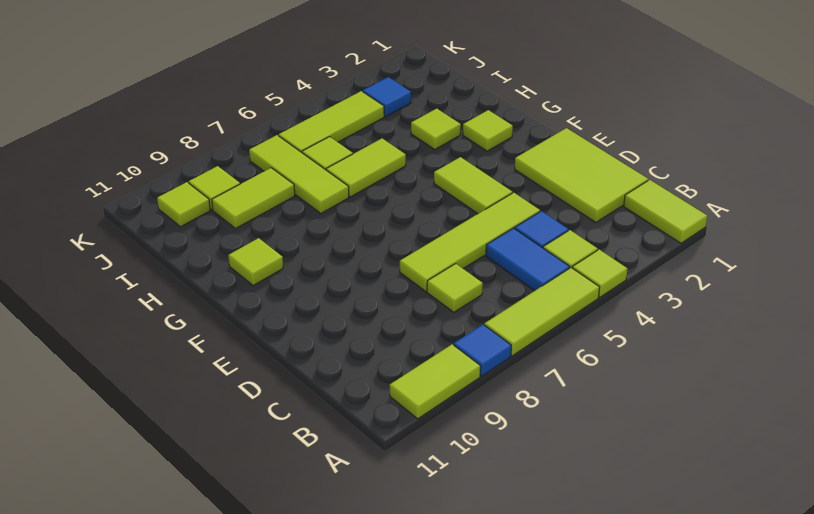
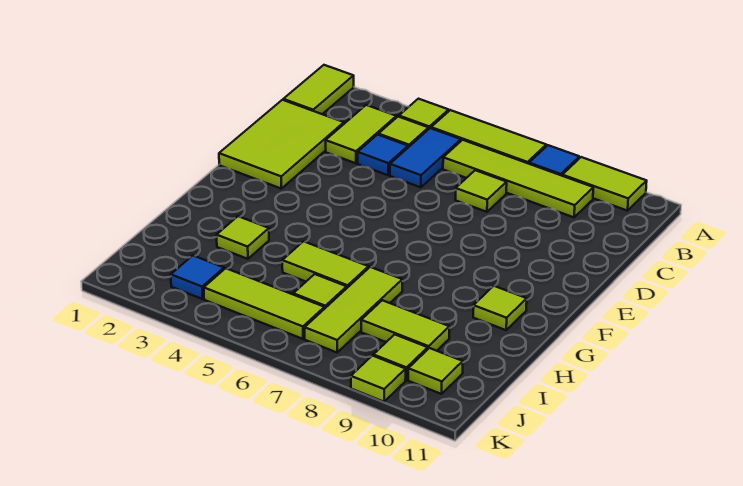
lime tile D4:D7 level 1 -> lime tile B6:B9 level 1
lime tile E4:F4 level 1 -> lime tile B3:C3 level 1
lime tile G2 level 1 -> lime tile K9 level 1

